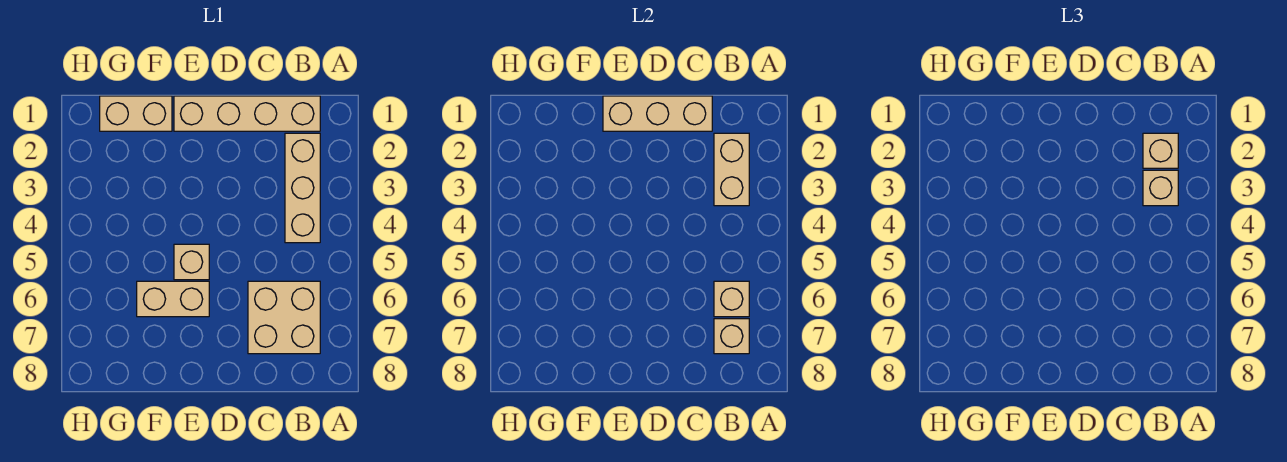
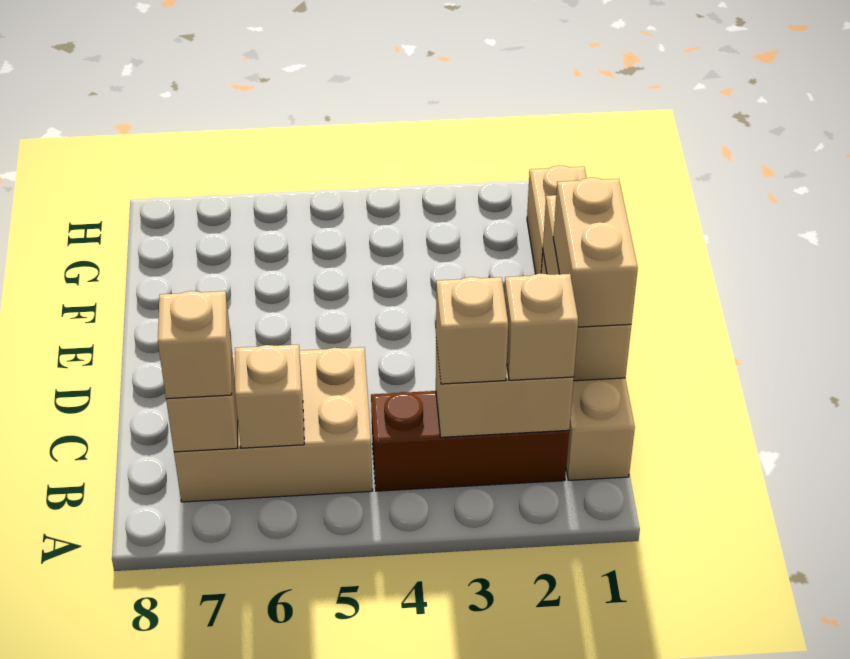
tan brick B2:B4 level 1 -> brown brick B2:B4 level 1
tan brick B6:C7 level 1 -> tan brick B5:C7 level 1
tan brick E5 level 1 -> tan brick B7 level 3
tan brick E6:F6 level 1 -> tan brick C1:D1 level 3

